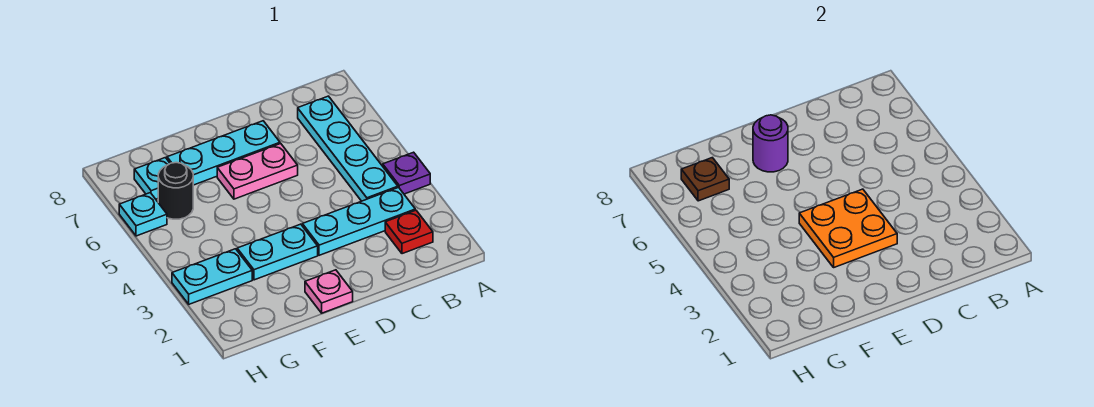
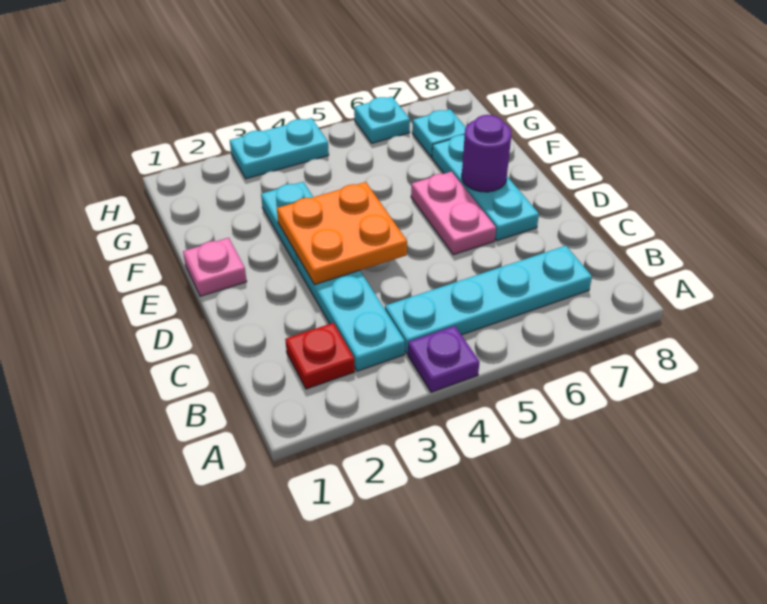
cyan plate G3:H3 level 1 -> cyan plate H3:H4 level 1
black round brick G6 level 1 -> none
brown plate G7 level 2 -> none

